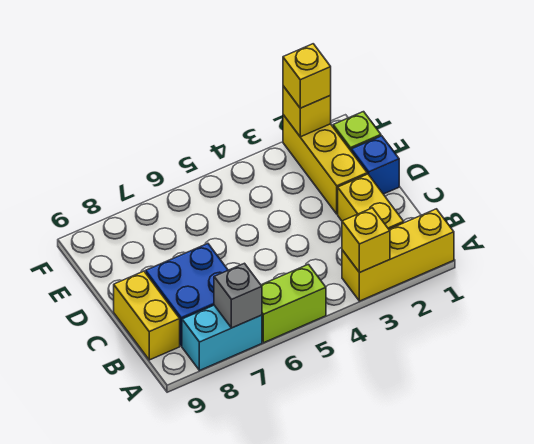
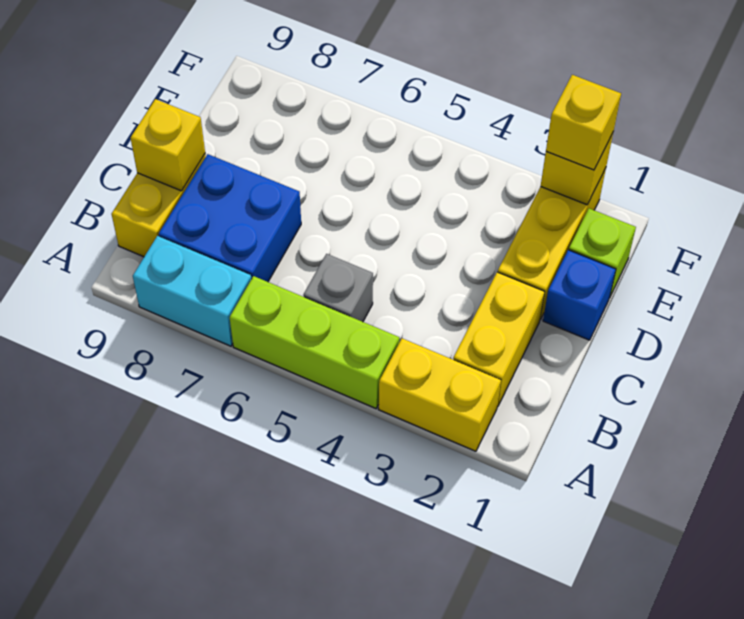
yellow brick A1:A3 level 1 -> yellow brick A2:A3 level 1
yellow brick A3 level 2 -> yellow brick C9 level 2
lime brick A5:A6 level 1 -> lime brick A4:A6 level 1
grey brick A7 level 2 -> grey brick B5 level 1

